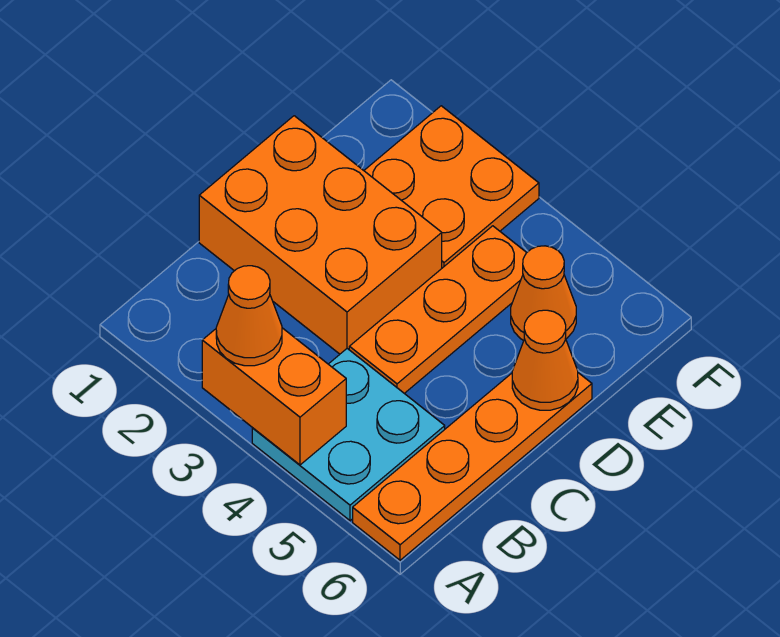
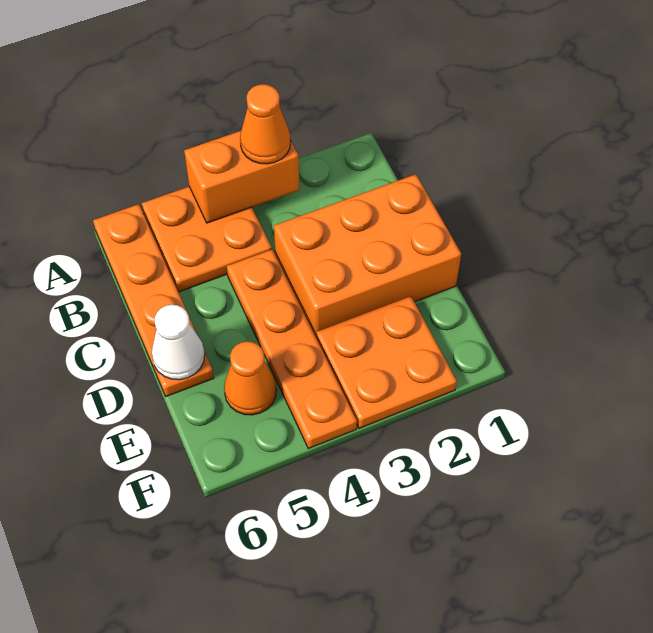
cyan plate A4:B5 level 1 -> orange plate A4:B5 level 1
orange plate C4:E4 level 1 -> orange plate C4:F4 level 1
orange cone D6 level 2 -> white cone D6 level 2

